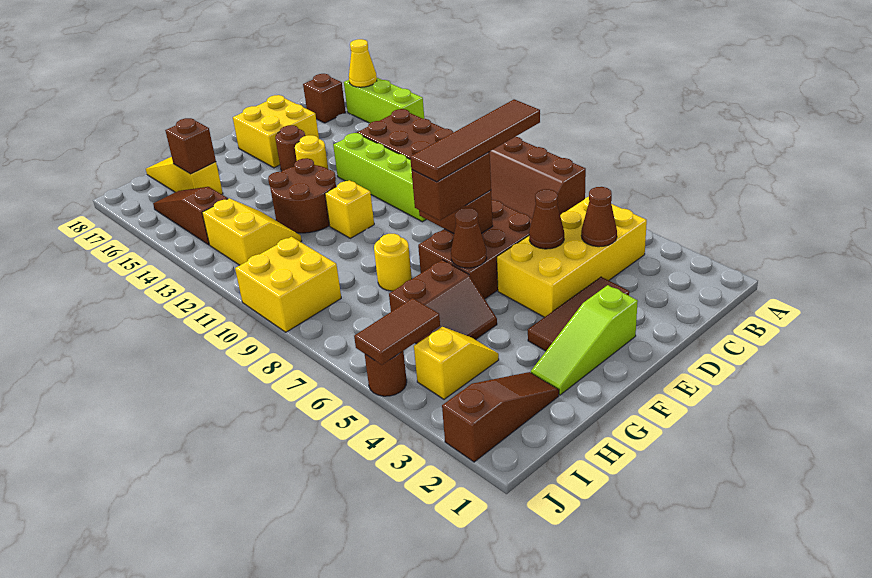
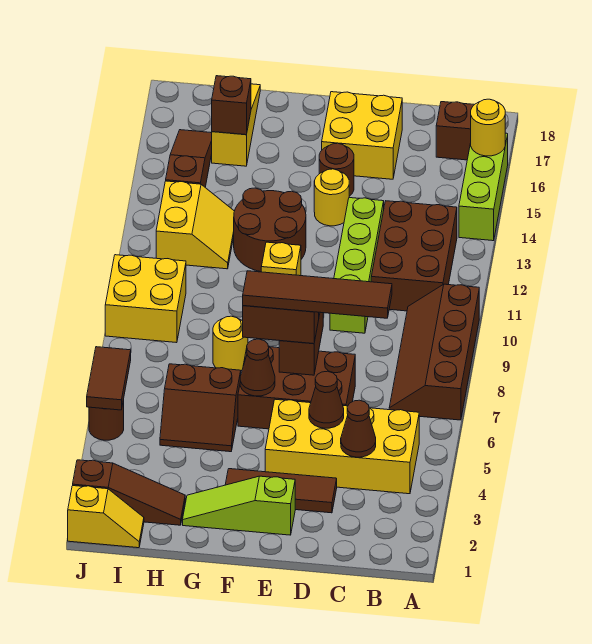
yellow cone A16 level 2 -> yellow round brick A16 level 2
yellow slope H4:I4 level 1 top I -> yellow slope I1:J1 level 1 top J
brown tile I5:J5 level 2 -> brown tile J5:J6 level 2

